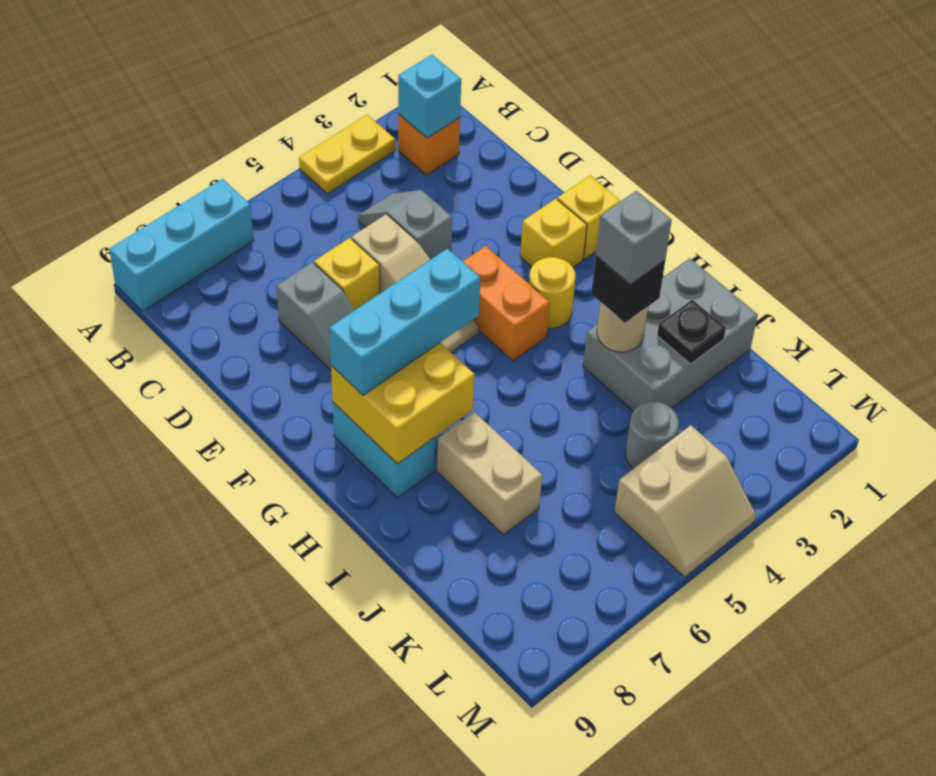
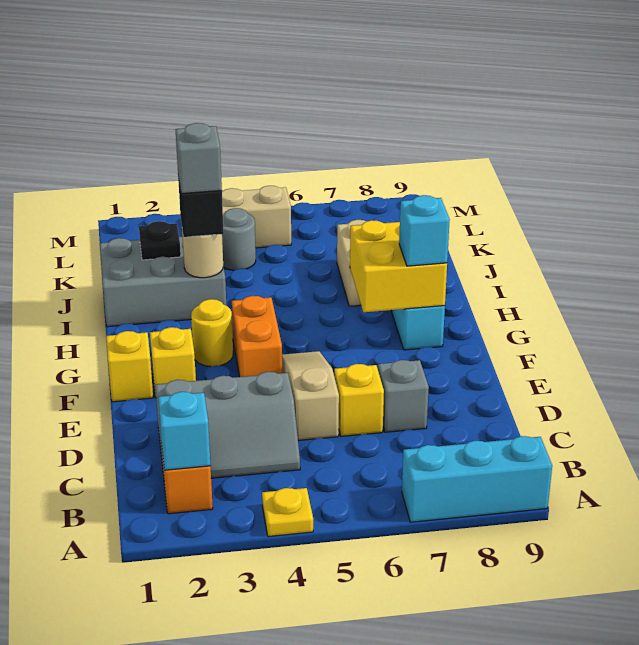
yellow plate A3:A4 level 1 -> yellow plate A4 level 1
grey slope C4:D4 level 1 top D -> grey slope C2:D4 level 1 top D
cyan brick G6:G8 level 3 -> cyan brick G8 level 3

